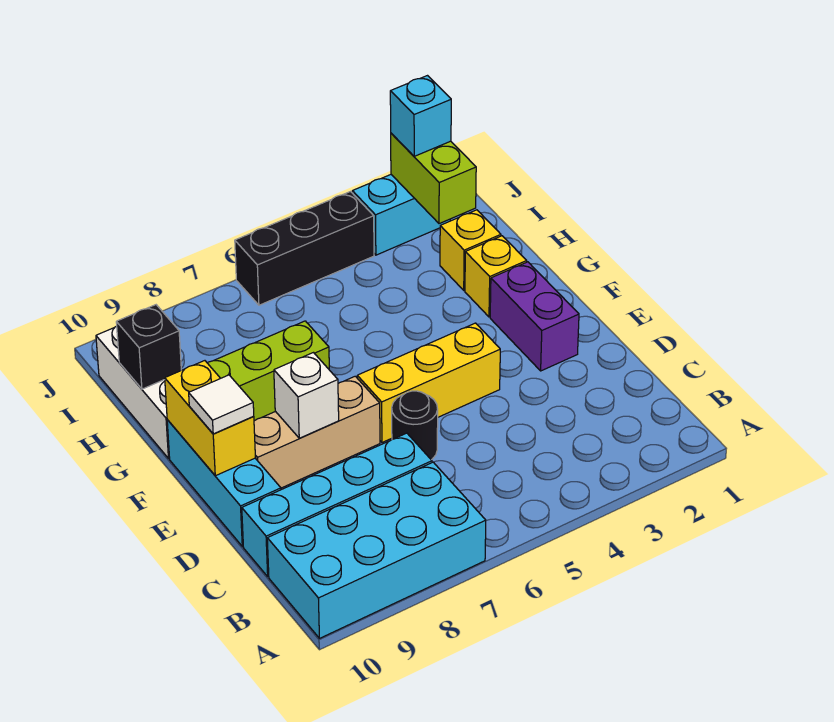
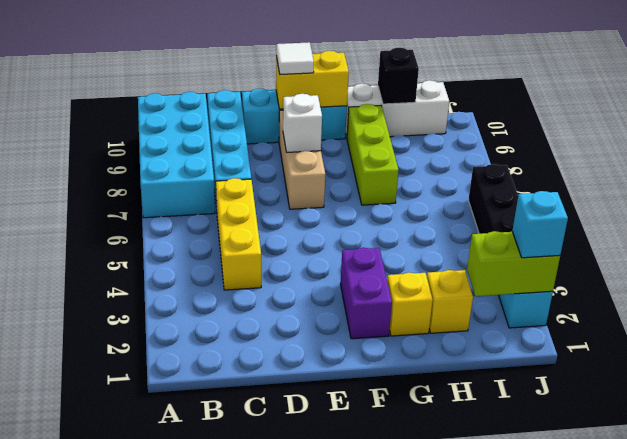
black round brick D6 level 1 -> none
purple brick E2:F2 level 1 -> purple brick F2:F3 level 1
yellow brick E4:E6 level 1 -> yellow brick C4:C6 level 1

